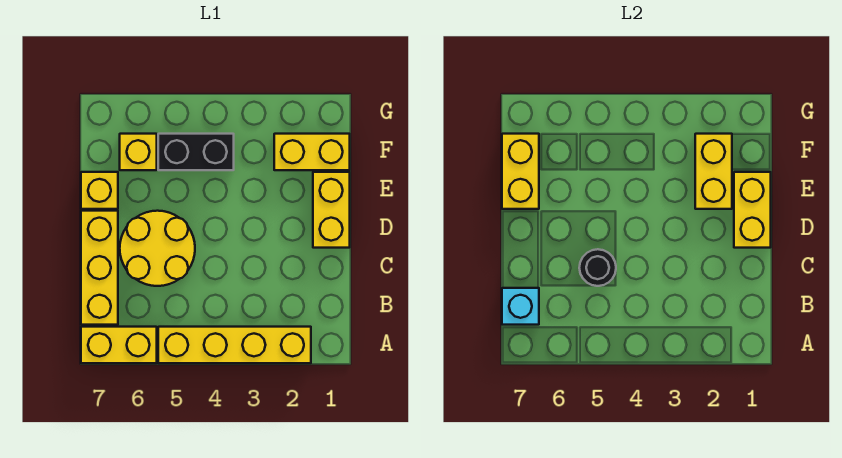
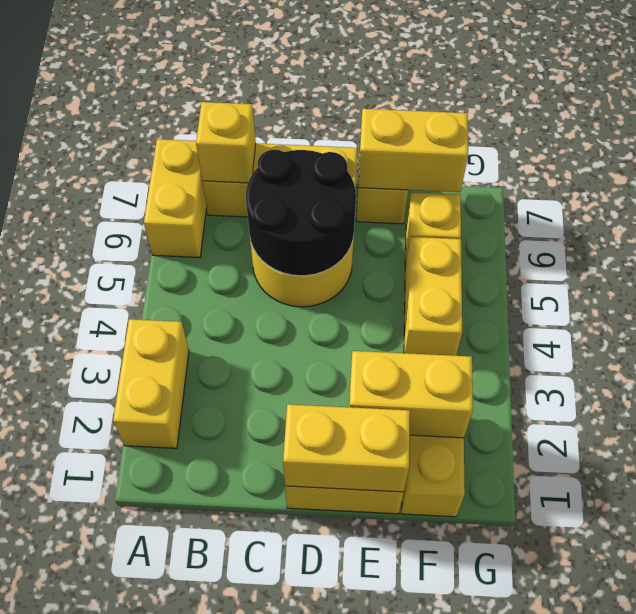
yellow brick A2:A5 level 1 -> yellow brick A2:A3 level 1
cyan brick B7 level 2 -> yellow brick B7 level 2
black round brick C5 level 2 -> black round brick C5:D6 level 2
black brick F4:F5 level 1 -> yellow brick F4:F5 level 1

